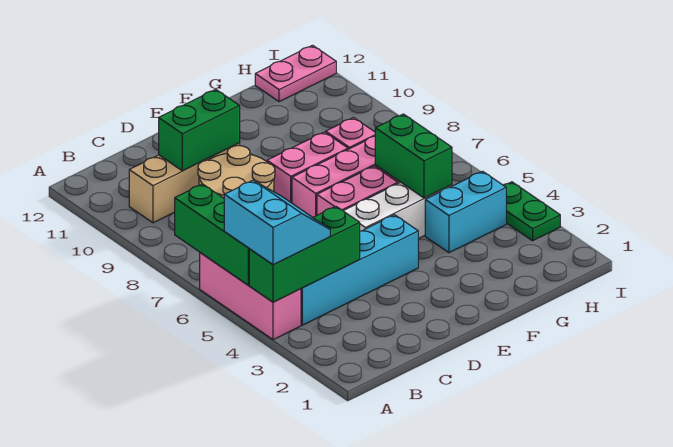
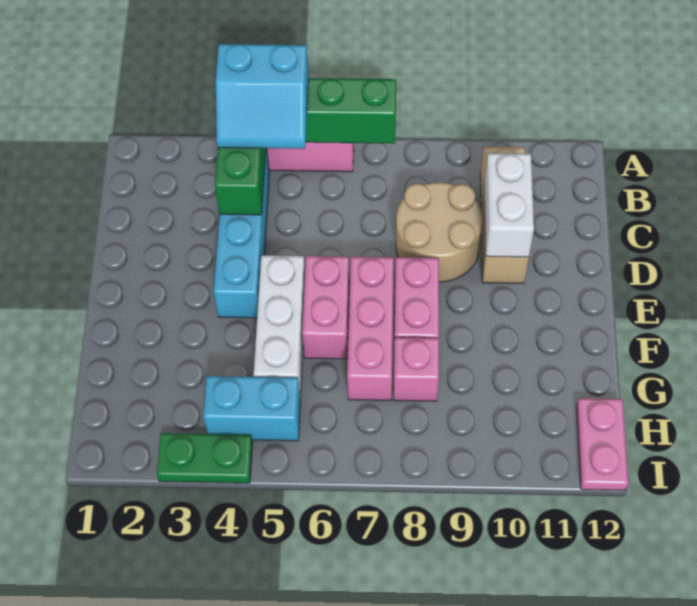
green brick C10:D10 level 2 -> white brick C10:D10 level 2
cyan brick G4:H4 level 1 -> cyan brick H4:H5 level 1
green brick G5:G6 level 2 -> none

